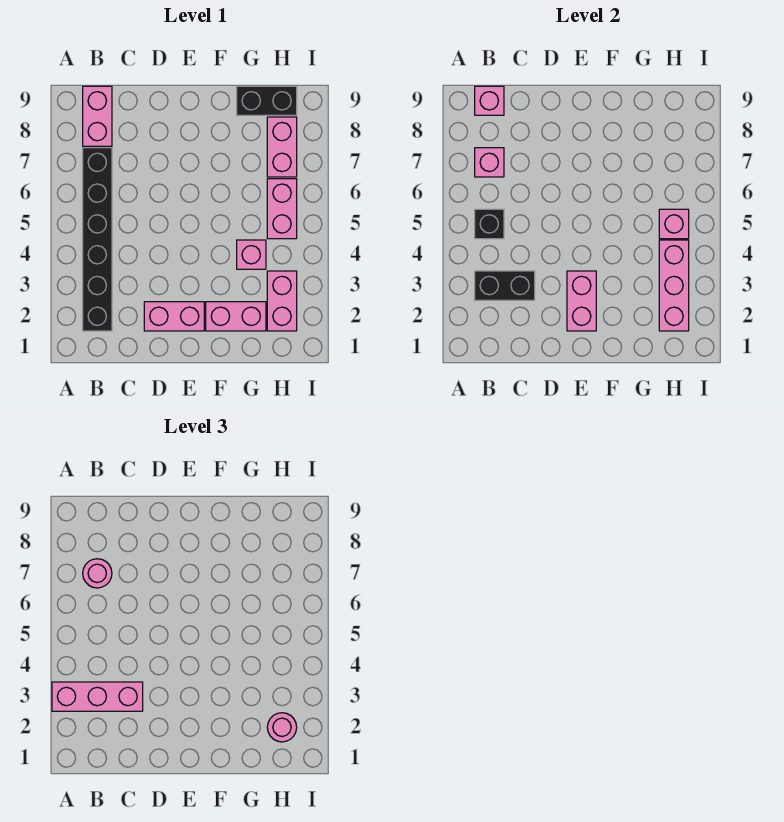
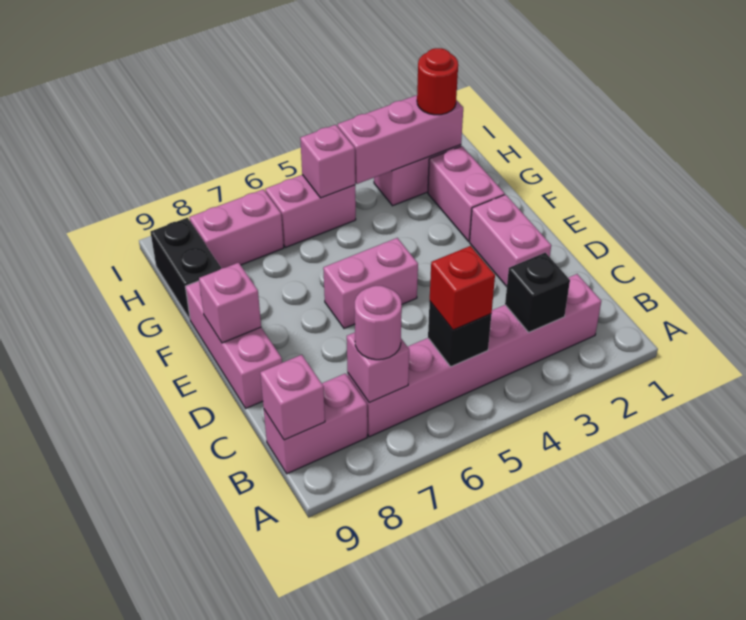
pink brick A3:C3 level 3 -> pink brick D9:F9 level 1
black brick B2:B7 level 1 -> pink brick B2:B7 level 1
black brick B3:C3 level 2 -> black brick B3 level 2
none -> red brick B5 level 3
pink brick E2:E3 level 2 -> pink brick E5:E6 level 1
pink brick G4 level 1 -> pink brick E9 level 2
pink round brick H2 level 3 -> red round brick H2 level 3

